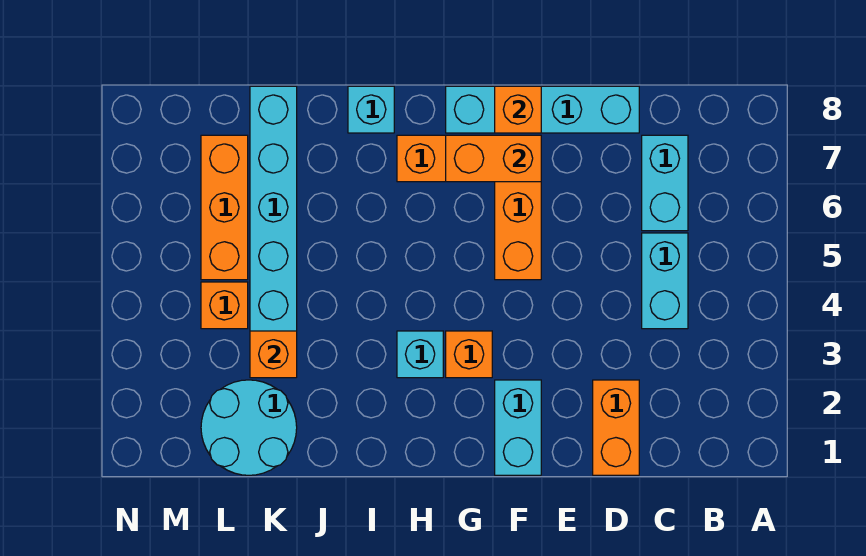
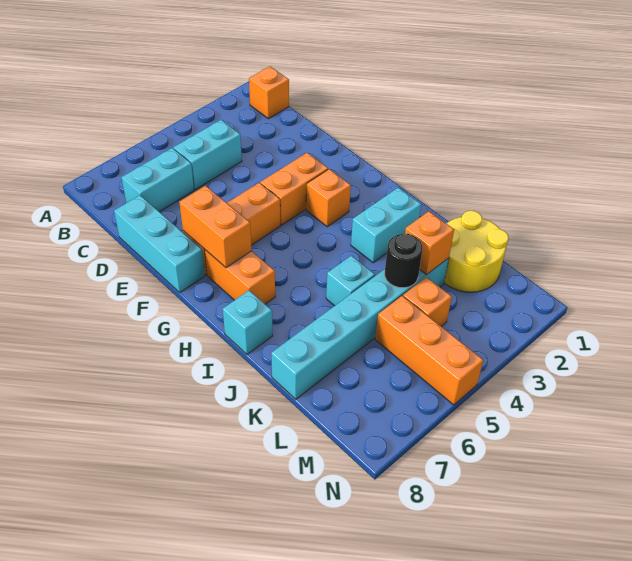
orange brick D1:D2 level 1 -> orange brick F3:F4 level 1
cyan brick D8:G8 level 1 -> cyan brick D8:F8 level 1
cyan brick F1:F2 level 1 -> cyan brick I2:I3 level 1
orange brick F8 level 2 -> orange brick B1 level 1
cyan brick H3 level 1 -> cyan brick J5 level 1
cyan round brick K1:L2 level 1 -> yellow round brick K1:L2 level 1
none -> black round brick K4 level 2
orange brick L5:L7 level 1 -> orange brick L5:N5 level 1

